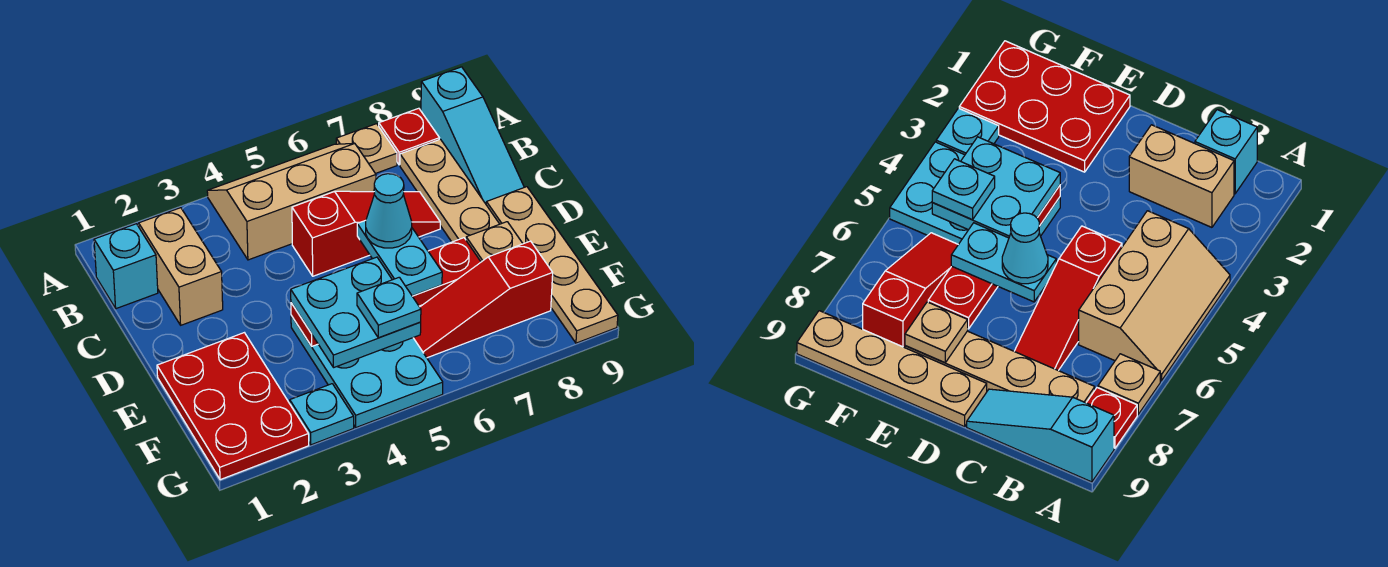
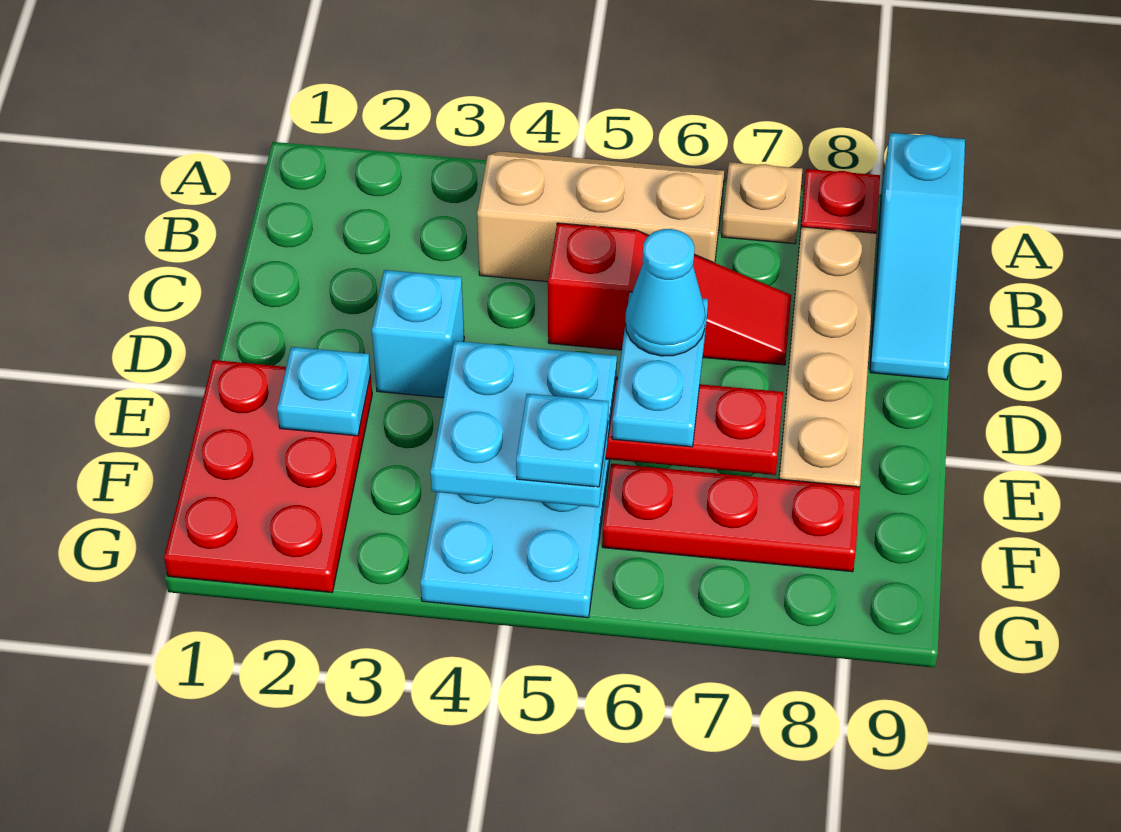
cyan brick B1 level 1 -> cyan brick D3 level 1
tan brick B2:C2 level 1 -> none
tan plate D9:G9 level 1 -> none
tan plate E8 level 2 -> none
red slope F6:F8 level 1 top 8 -> red plate F6:F8 level 1
cyan plate G3 level 1 -> cyan plate E2 level 2

